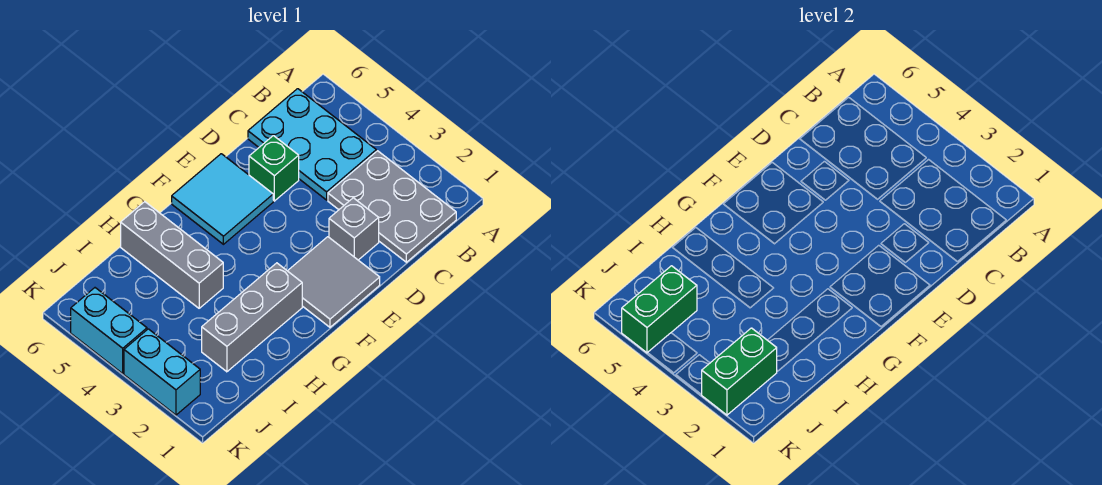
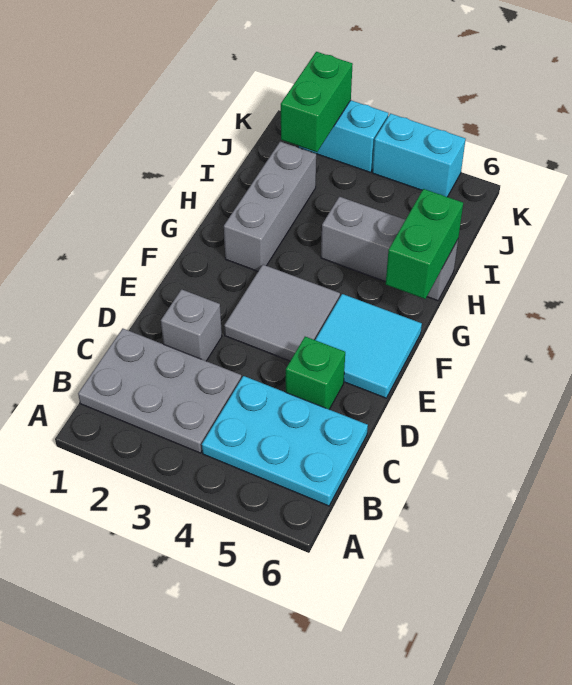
grey tile E1:F2 level 1 -> grey tile E3:F4 level 1
green brick J5:K5 level 2 -> green brick G6:H6 level 2

